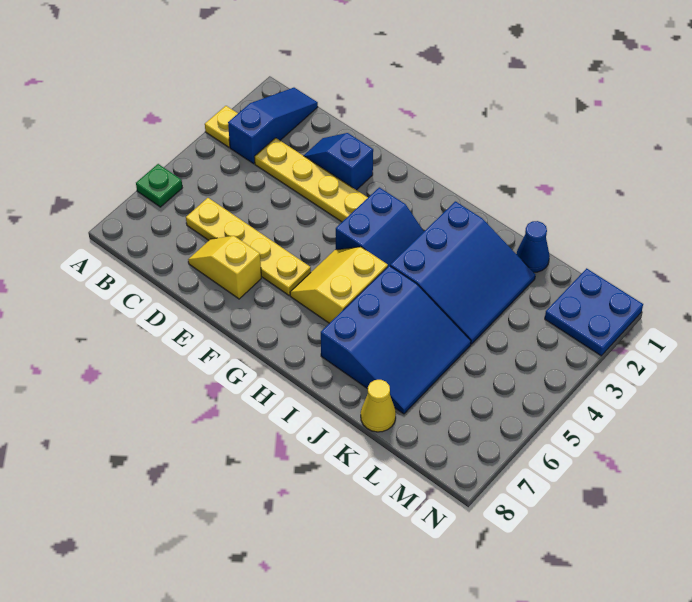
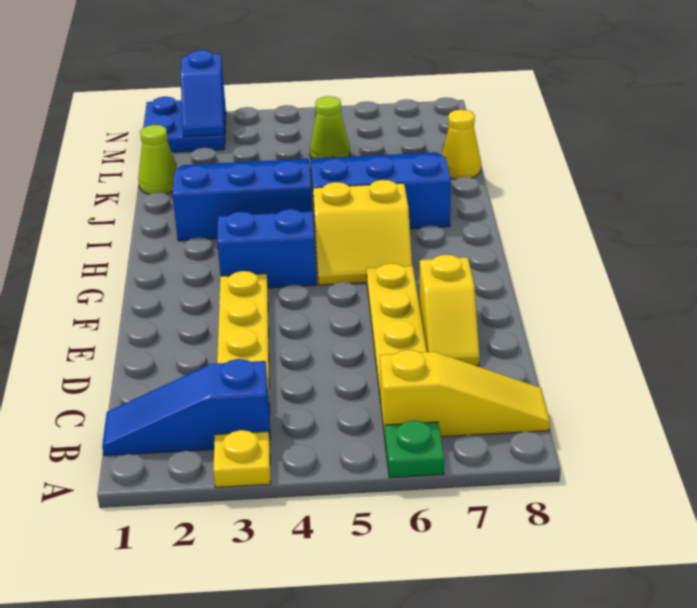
none -> yellow slope B6:B8 level 1 top 6
blue slope D2:E2 level 1 top E -> blue slope M2:N2 level 2 top N
blue cone K1 level 1 -> lime cone K1 level 1
none -> lime cone L5 level 1

